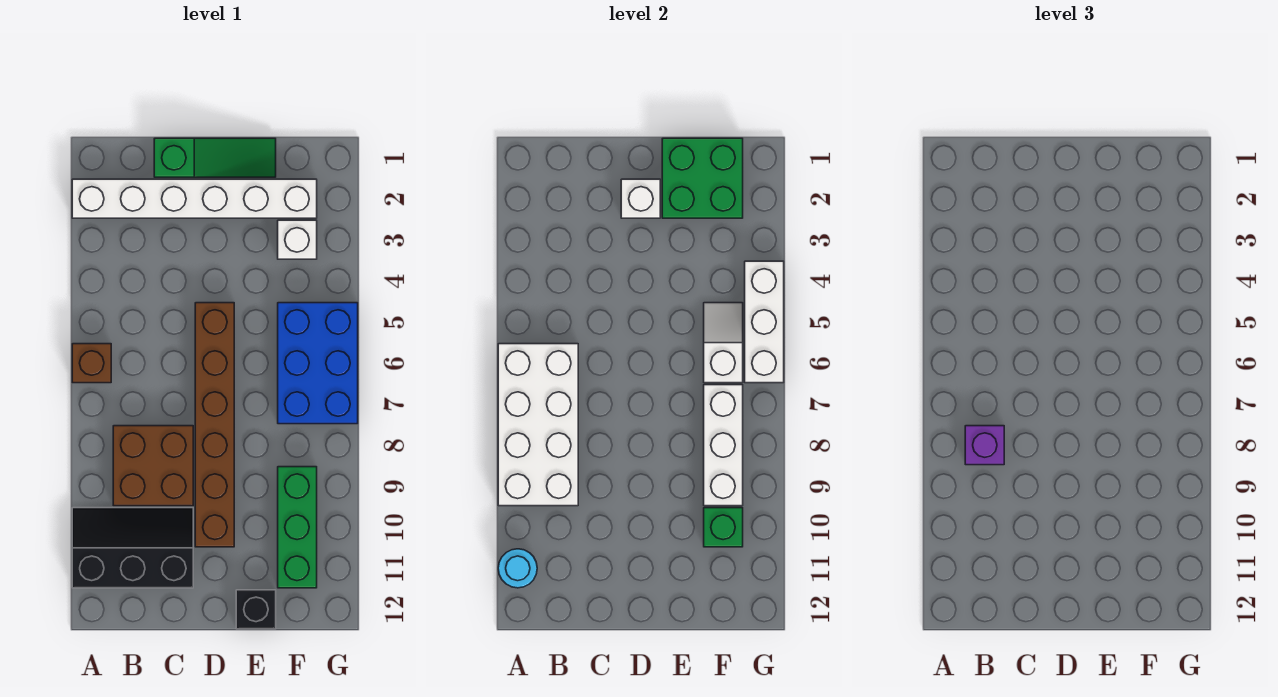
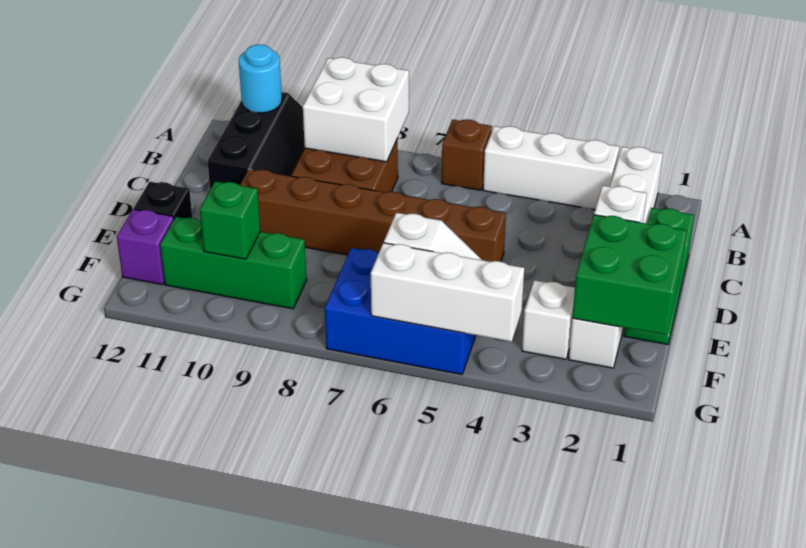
white brick A6:B9 level 2 -> white brick A8:B9 level 2
purple brick B8 level 3 -> purple brick F12 level 1
white brick F7:F9 level 2 -> white brick A3:A5 level 1

